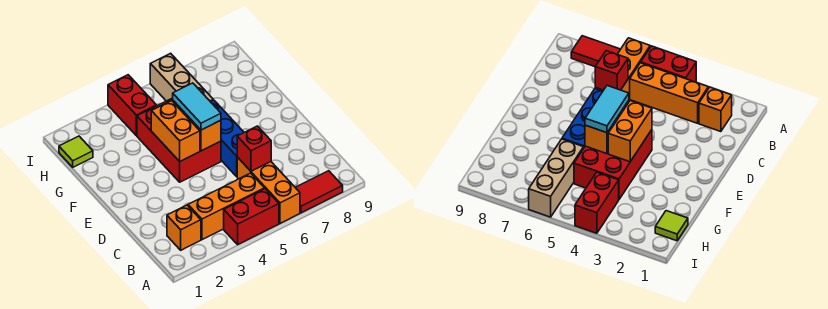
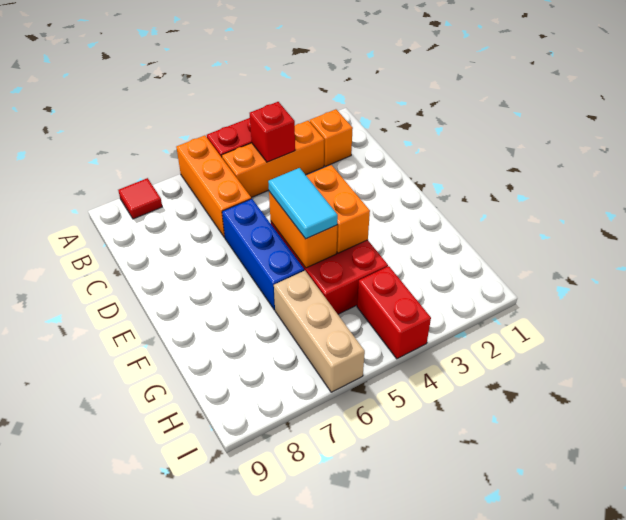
red tile A7:A8 level 1 -> red tile A8 level 1
red brick C6 level 2 -> red brick B4 level 2
lime tile H1 level 1 -> none

